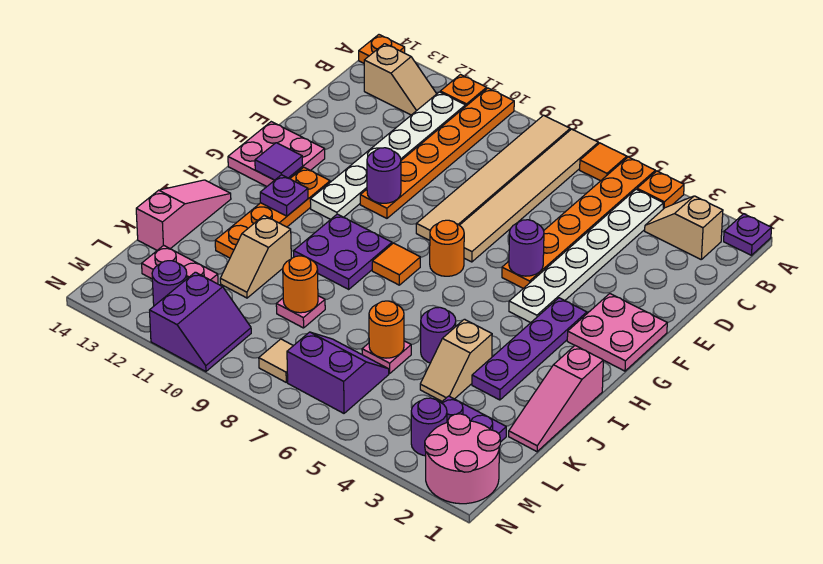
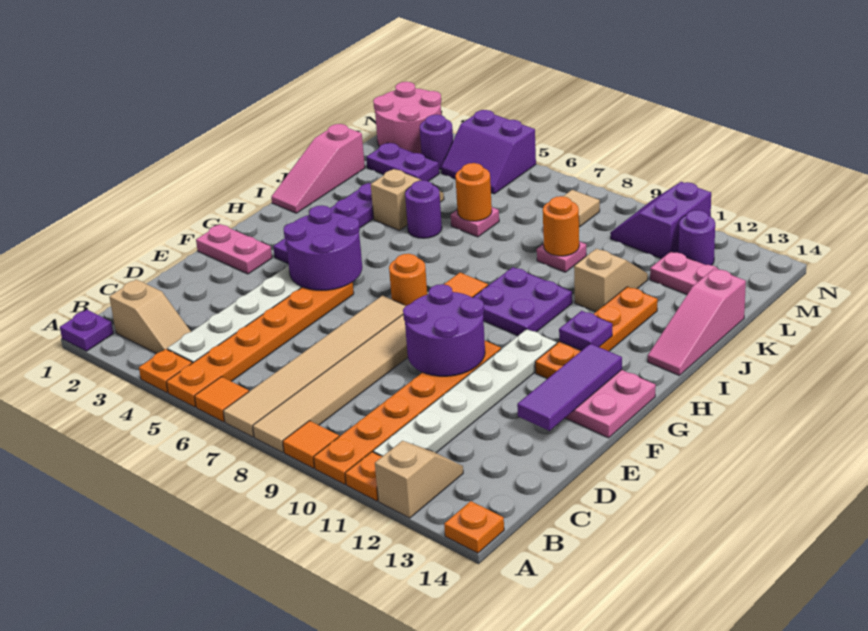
none -> orange tile A9 level 1
tan slope B12:B13 level 1 top 13 -> tan slope A12:B12 level 1 top A
pink plate F1:G2 level 1 -> pink plate F1:F2 level 1
purple round brick F5 level 2 -> purple round brick F4:G5 level 2
purple round brick F10 level 2 -> purple round brick E9:F10 level 2
purple tile G13 level 2 -> purple tile E13:G13 level 2
pink slope I1:K1 level 1 top I -> pink slope I1:K1 level 1 top K
purple slope L6:M7 level 1 top M -> purple slope M4:N5 level 1 top N

